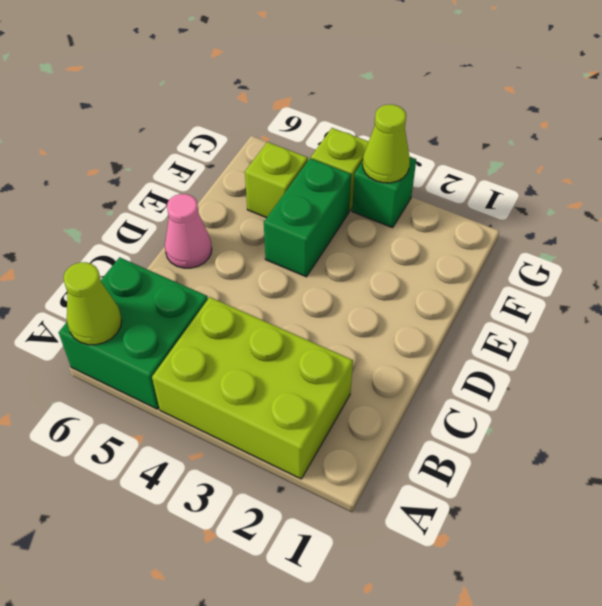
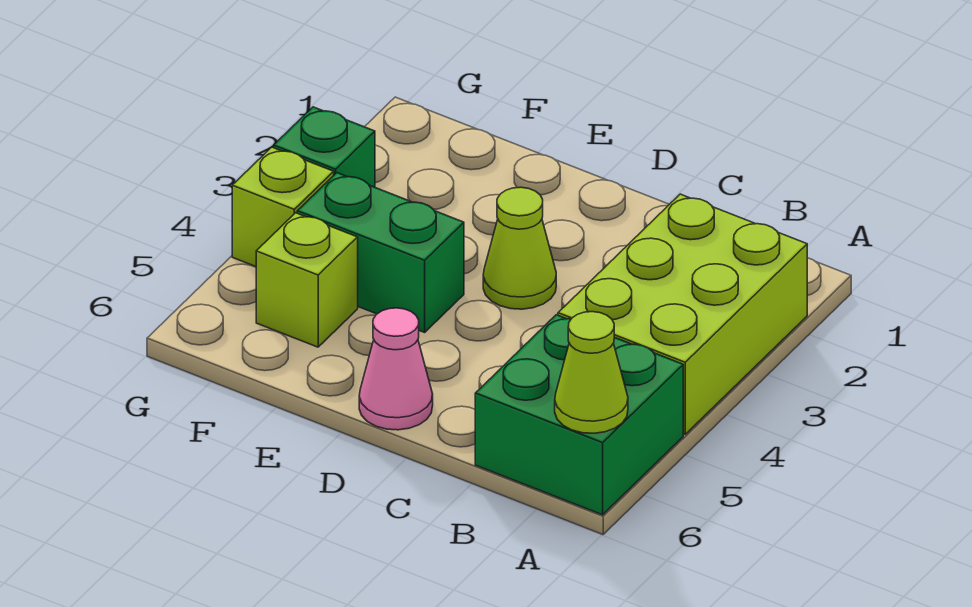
lime cone G3 level 2 -> lime cone D3 level 1

